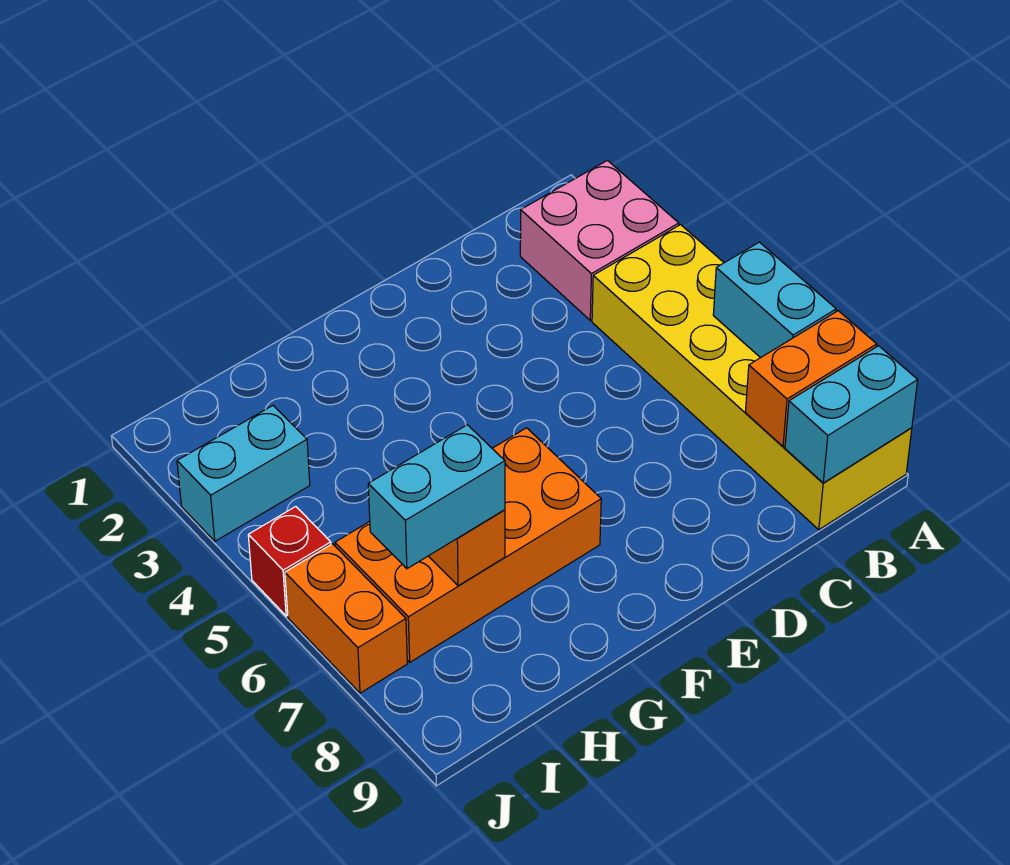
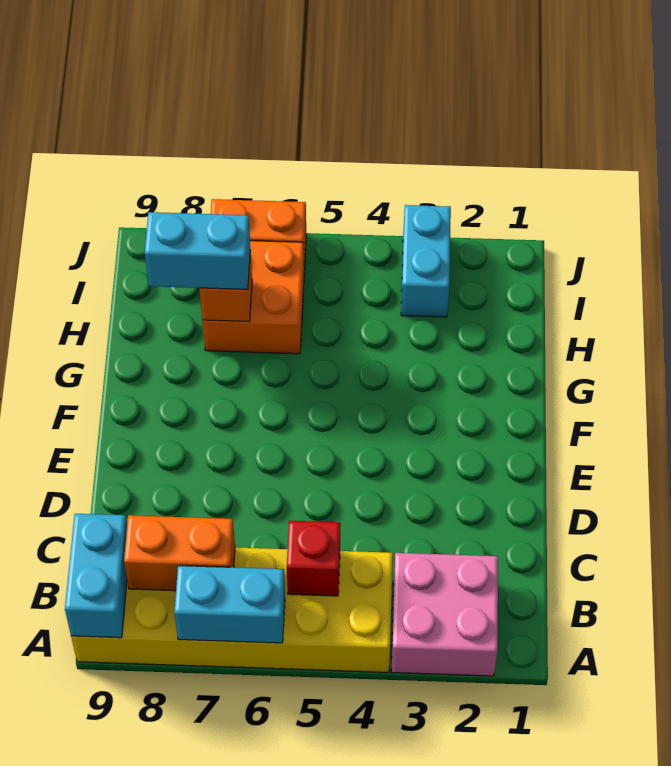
orange brick A8:B8 level 2 -> orange brick B7:B8 level 2
orange brick F6:I7 level 1 -> orange brick H6:I7 level 1
cyan brick H7:I7 level 3 -> cyan brick H7:H8 level 3
red brick J5 level 1 -> red brick B5 level 2

